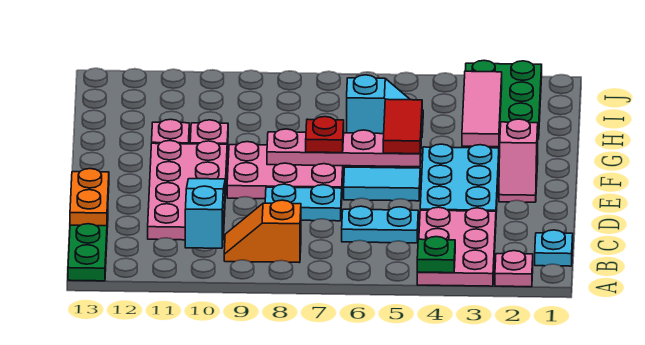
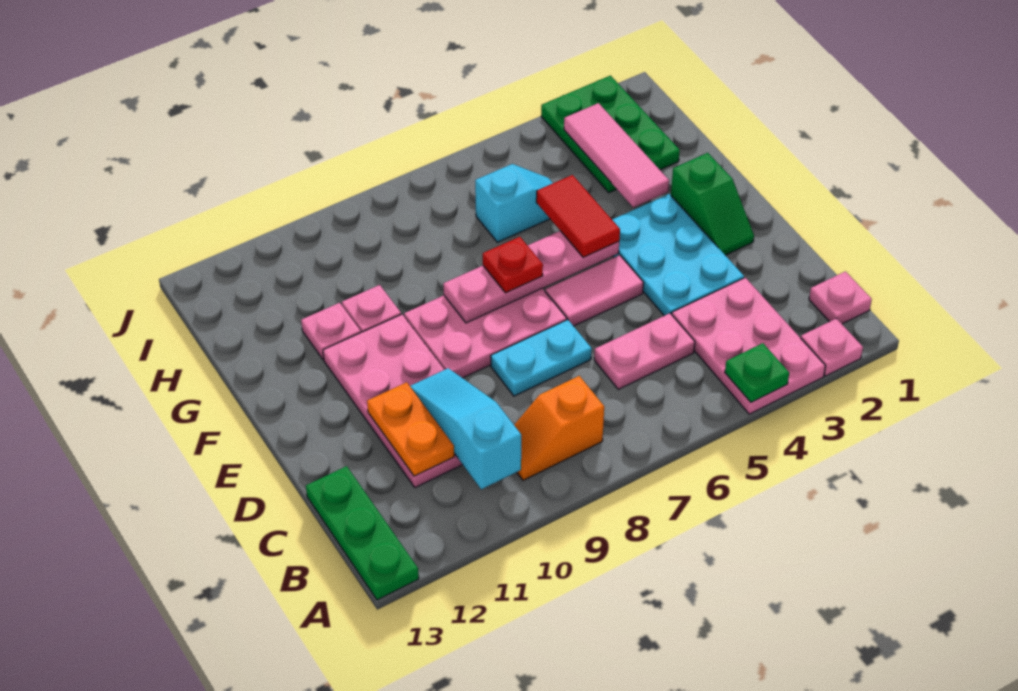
cyan plate B1 level 1 -> pink plate B1 level 1
cyan plate C5:C6 level 1 -> pink plate C5:C6 level 1
orange plate C13:D13 level 2 -> orange plate C11:D11 level 2
pink slope E2:F2 level 1 top F -> green slope E2:F2 level 1 top F
cyan tile E5:E6 level 1 -> pink tile E5:E6 level 1

